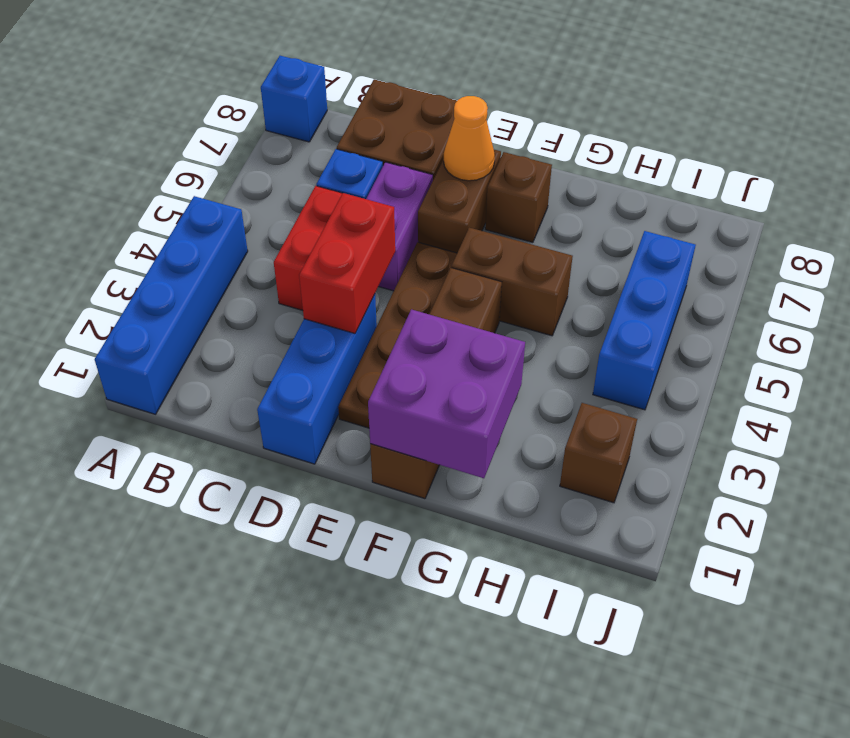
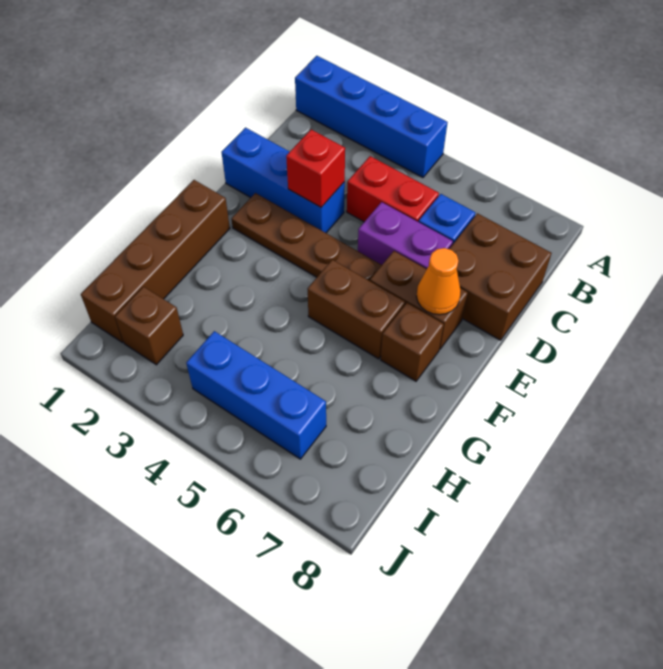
blue brick A8 level 1 -> none
red brick D3:D4 level 2 -> red brick D3 level 2
brown brick F1:F4 level 1 -> brown brick F1:I1 level 1
purple brick F1:G2 level 2 -> none
brown brick F5:G5 level 1 -> brown brick F5:F6 level 1

